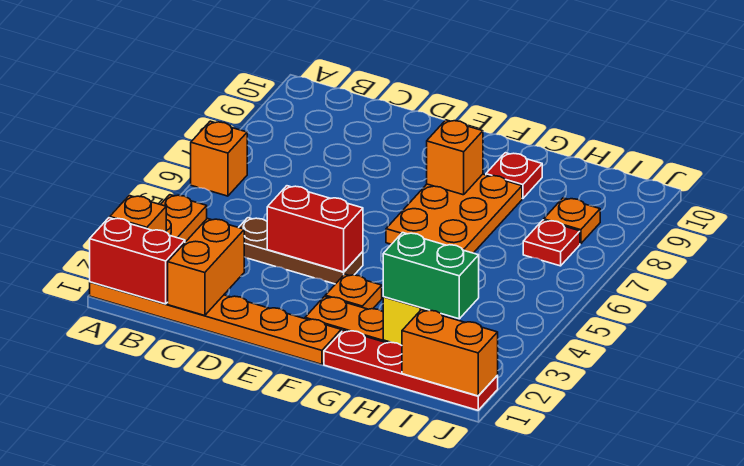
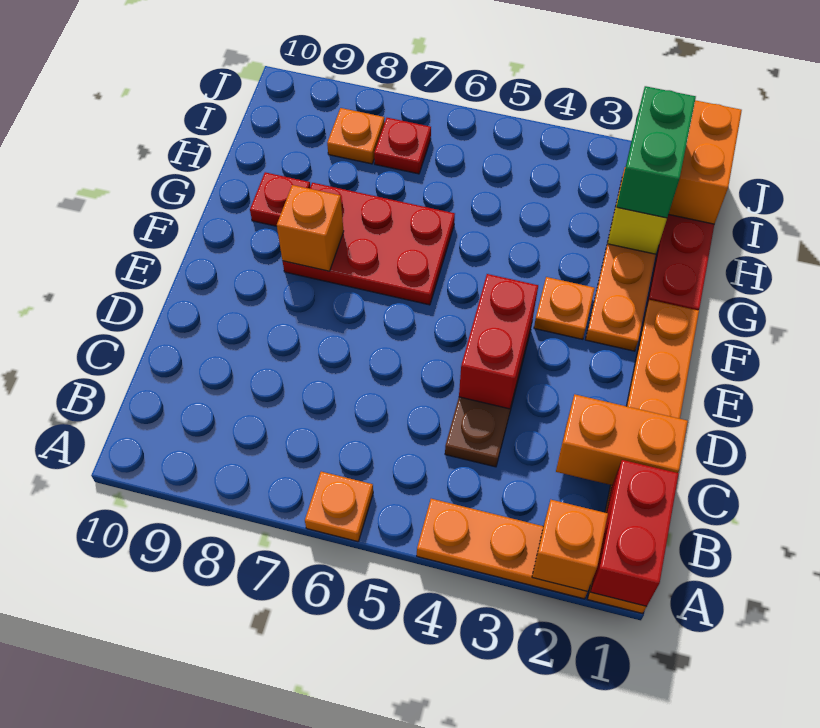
orange brick A6 level 1 -> orange plate A6 level 1
orange plate F6:G8 level 1 -> red plate F6:G8 level 1

